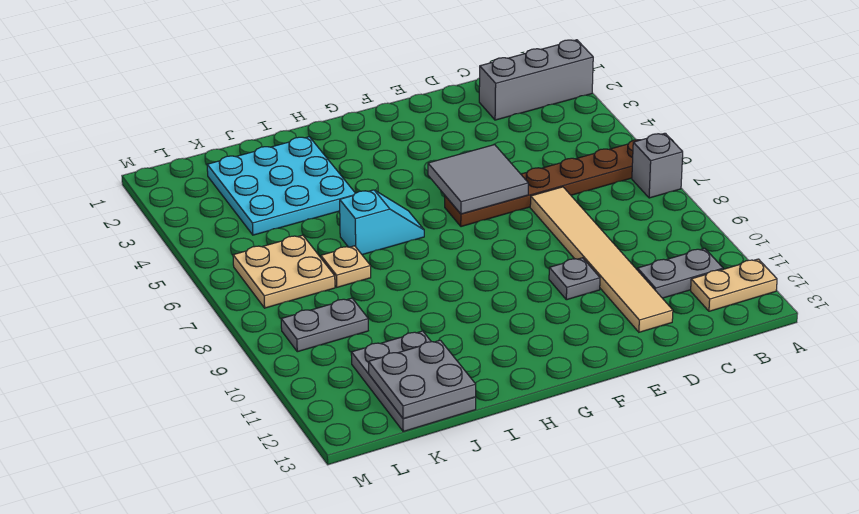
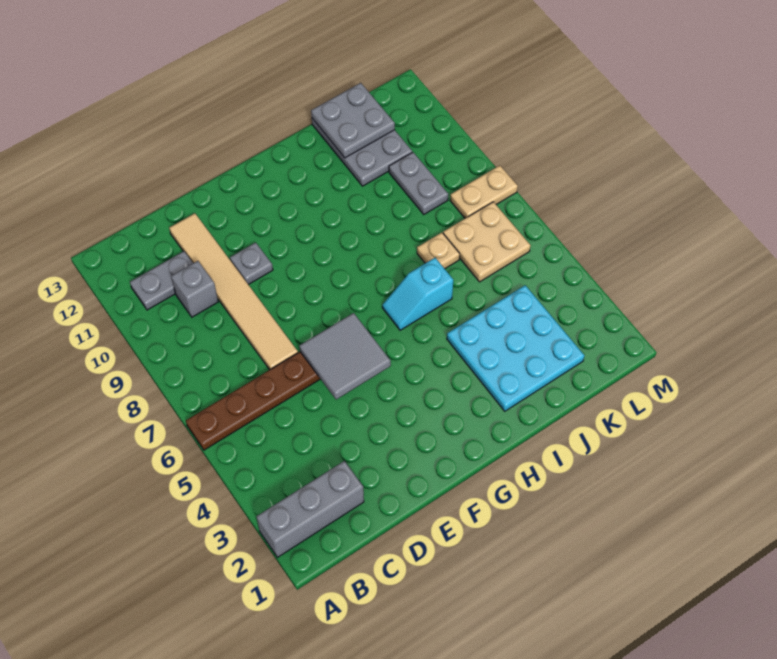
grey brick A7 level 1 -> grey brick C10 level 1
tan plate A12:B12 level 1 -> tan plate L8:M8 level 1
grey plate K9:L9 level 1 -> grey plate K9:K10 level 1

